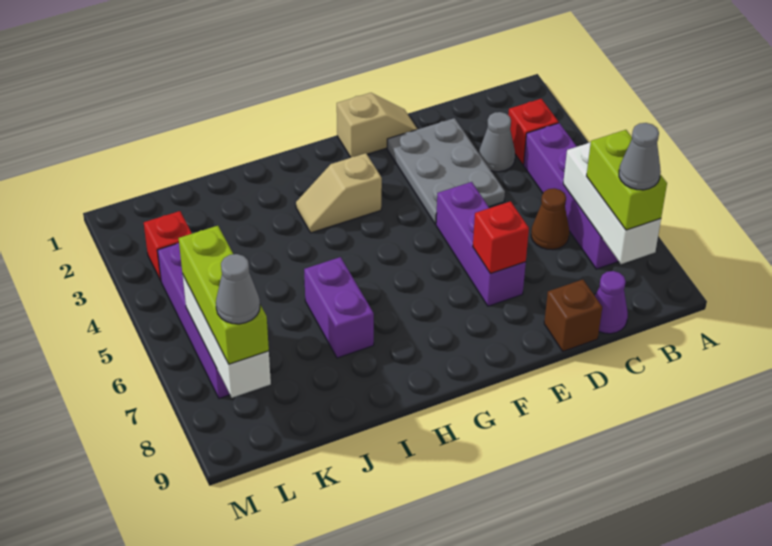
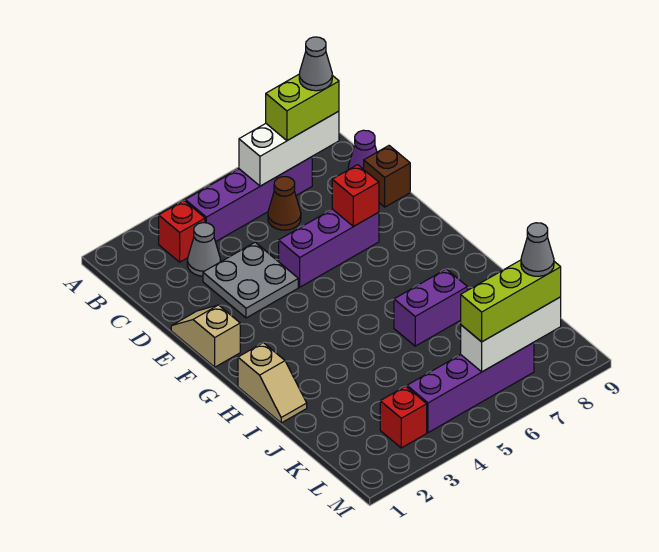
grey plate D2:E4 level 1 -> grey plate D3:E4 level 1
tan slope G3:H3 level 1 top G -> tan slope H1:I1 level 1 top H

